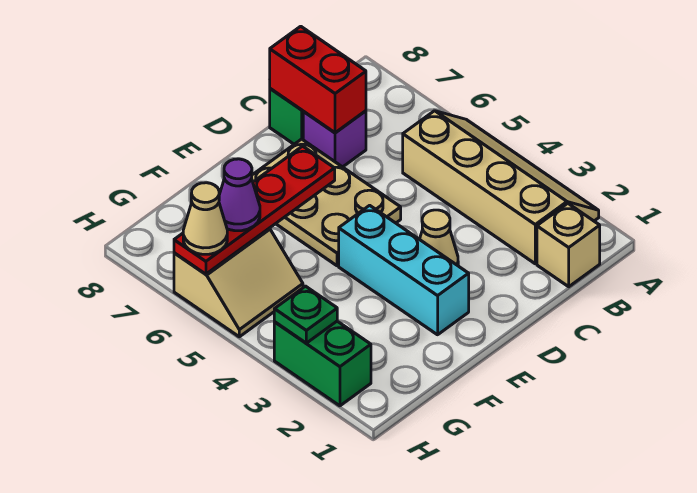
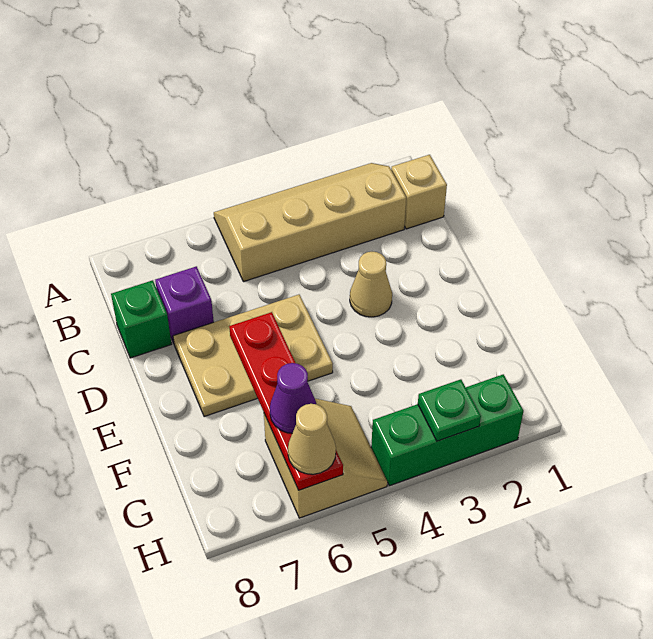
red brick C7:C8 level 2 -> none
cyan brick E2:E4 level 1 -> none
green brick H2:H3 level 1 -> green brick H2:H4 level 1

